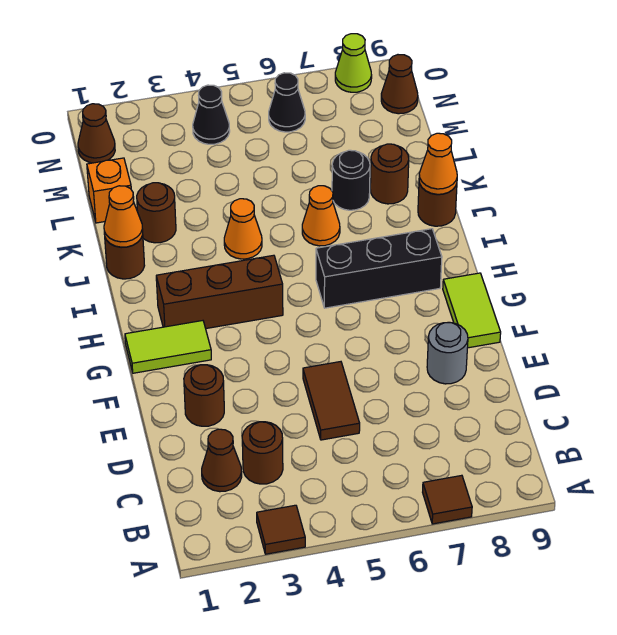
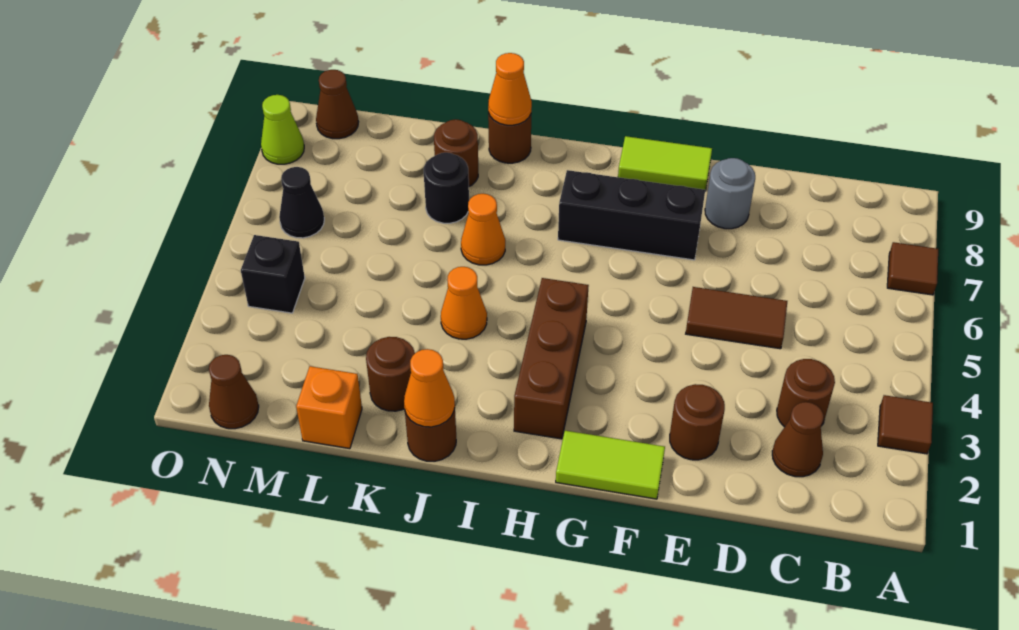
lime tile G1:G2 level 1 -> lime tile F1:G1 level 1
black brick H6:H8 level 1 -> black brick F7:H7 level 1
black cone N4 level 1 -> black brick N4 level 1

